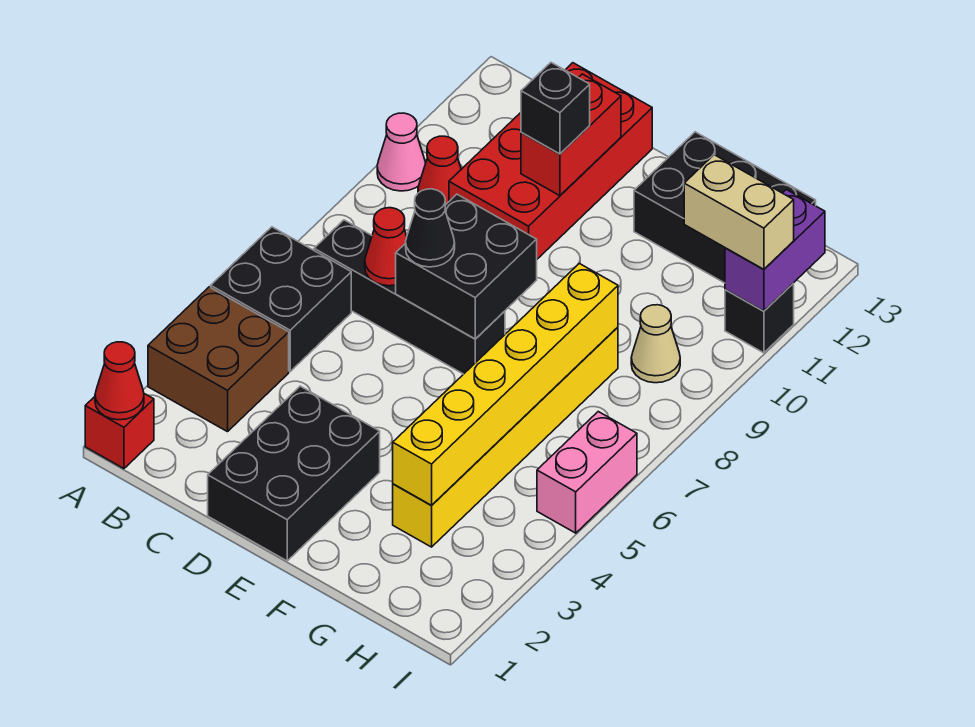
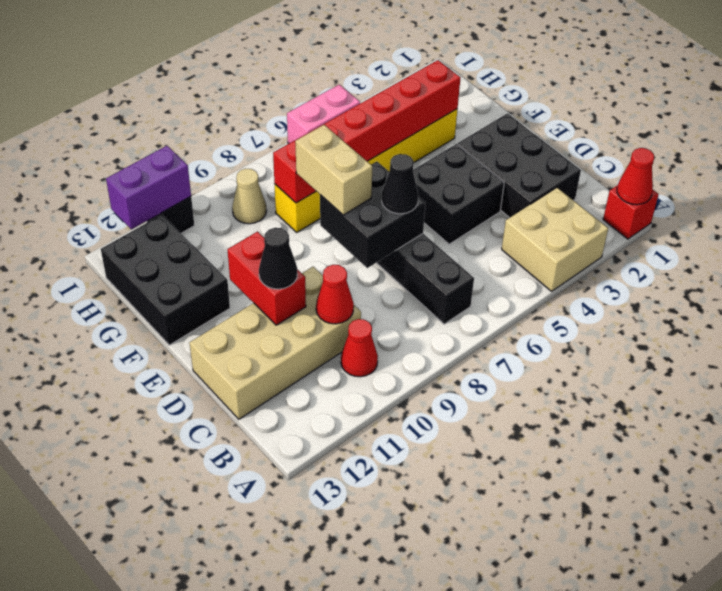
brown brick A3:B4 level 1 -> tan brick A3:B4 level 1
black brick A5:B6 level 1 -> black brick D4:E5 level 1
pink cone A10 level 1 -> none
red cone C7 level 2 -> red cone C10 level 2
red brick C10:D13 level 1 -> tan brick C10:D13 level 1
black brick D1:E3 level 1 -> black brick C2:E3 level 1
red brick D11:D12 level 2 -> red brick D11:E11 level 2
black brick D11 level 3 -> black cone D11 level 3
yellow brick G3:G8 level 2 -> red brick G3:G8 level 2
tan brick H11:I11 level 3 -> tan brick E8:F8 level 3

